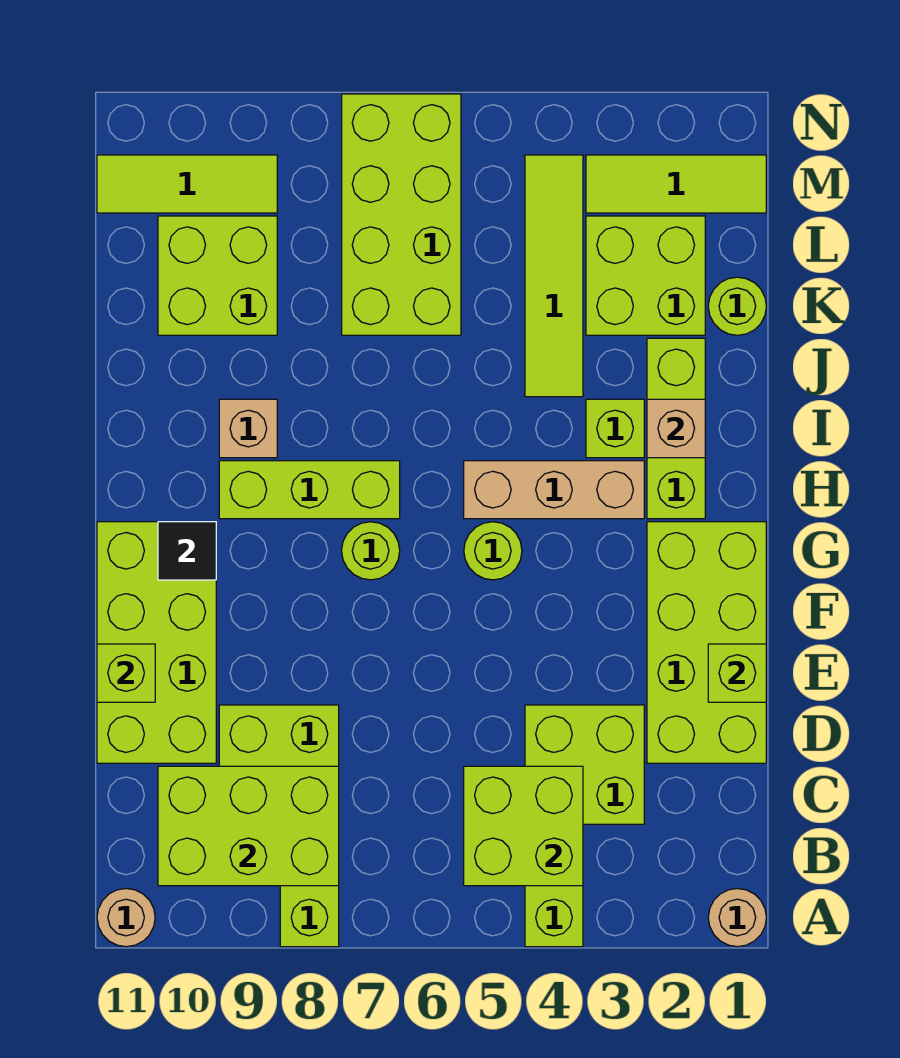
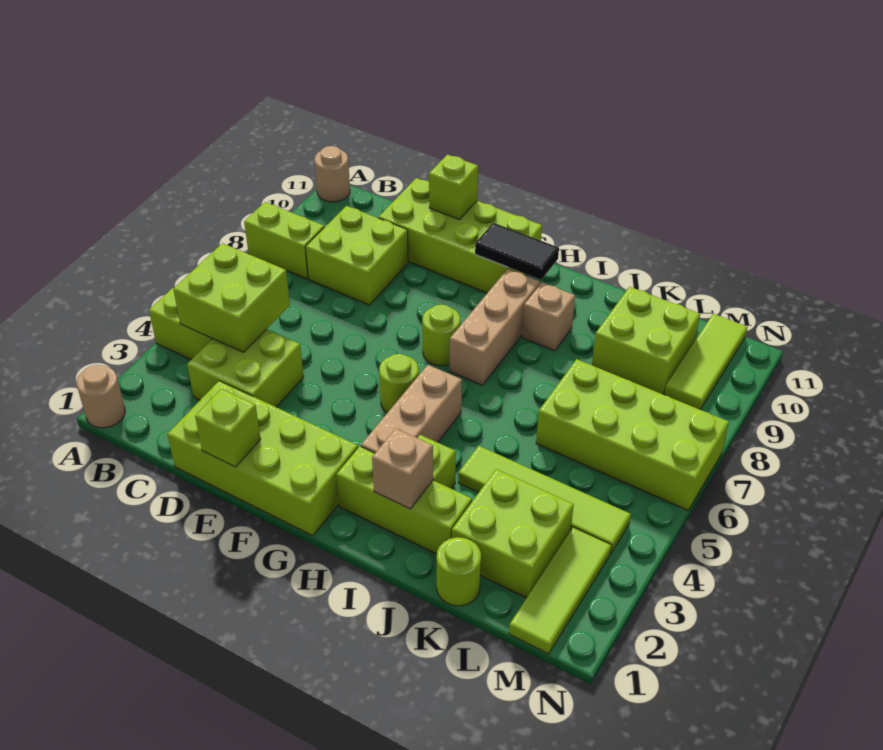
lime brick B8:C10 level 2 -> none
black tile G10 level 2 -> black tile G10:H10 level 2
lime brick H7:H9 level 1 -> tan brick H7:H9 level 1

